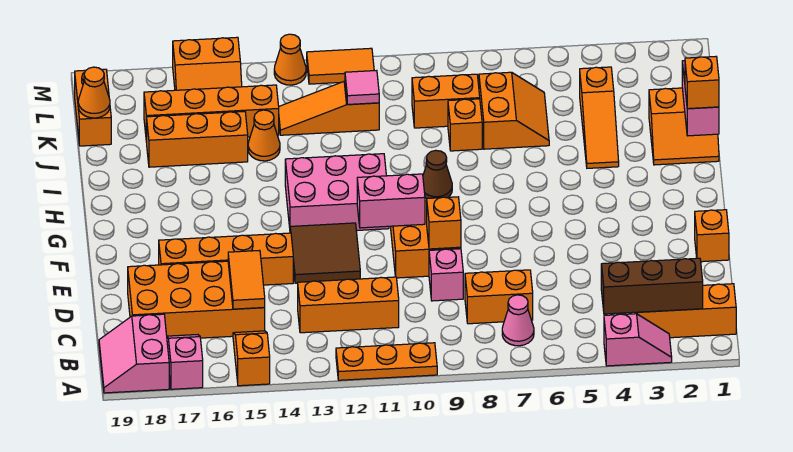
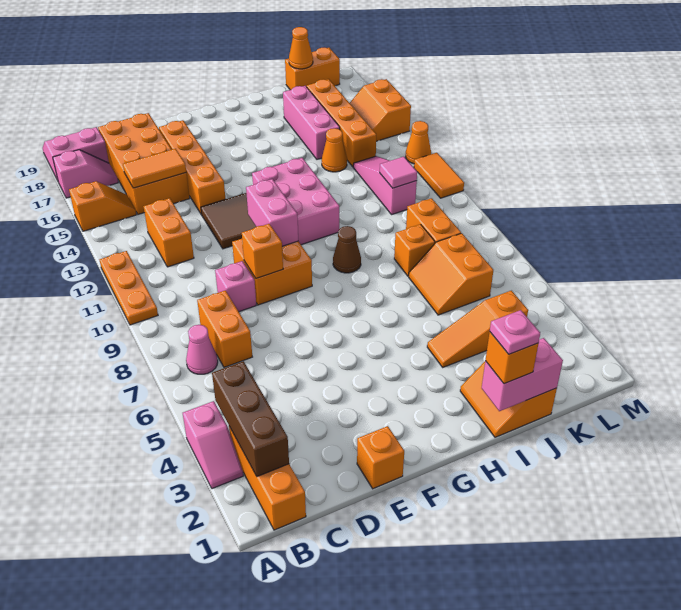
orange brick C11:C13 level 1 -> orange brick C12:C13 level 1
none -> pink plate I1 level 4
orange slope J6:K7 level 1 top 7 -> orange slope J6:K7 level 1 top K
orange brick J15:J17 level 1 -> pink brick J15:J17 level 1
orange slope K11:K13 level 1 top 11 -> pink slope K11:K13 level 1 top 11

